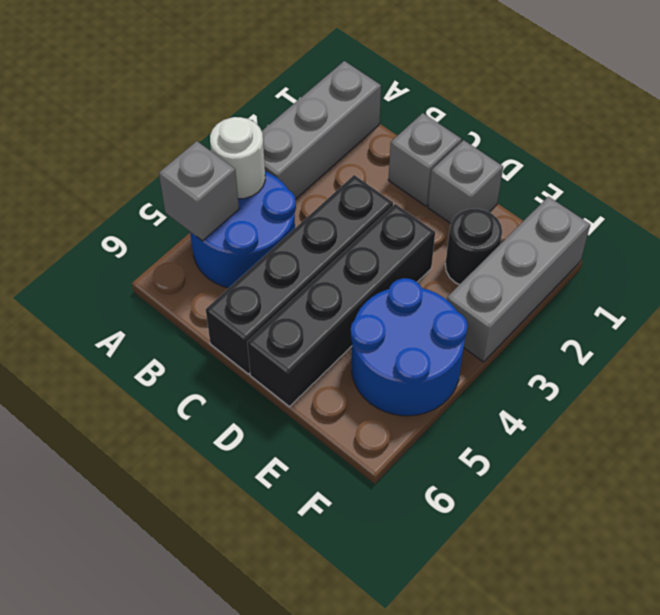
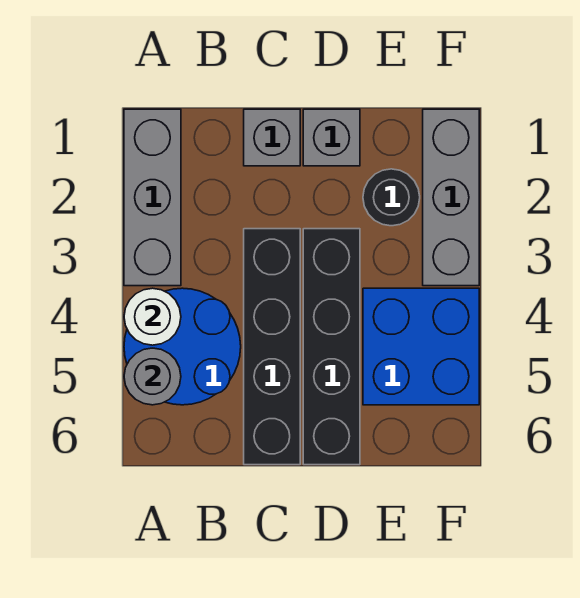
grey brick A5 level 2 -> grey round brick A5 level 2
blue round brick E4:F5 level 1 -> blue brick E4:F5 level 1

